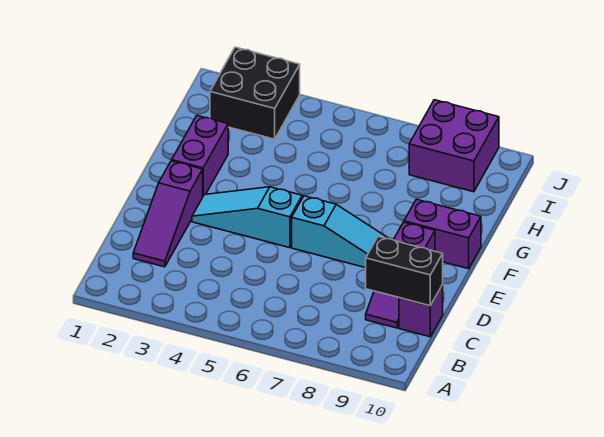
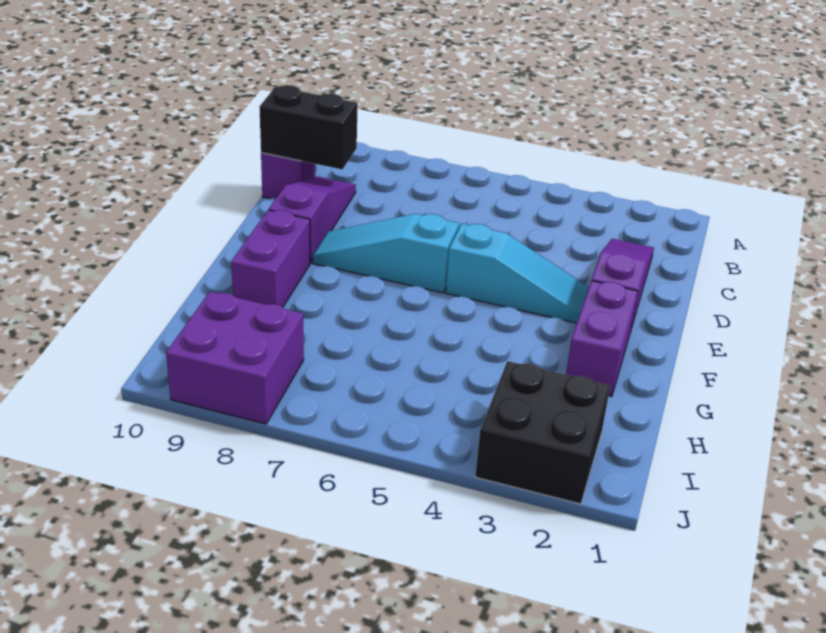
purple brick F9:F10 level 1 -> purple brick F9:G9 level 1

